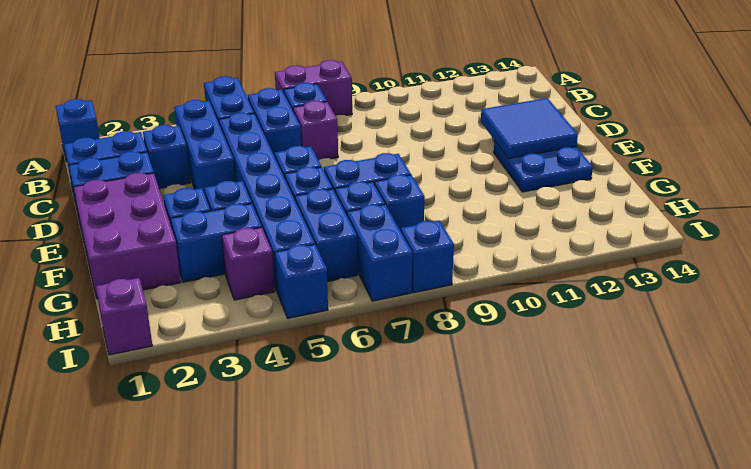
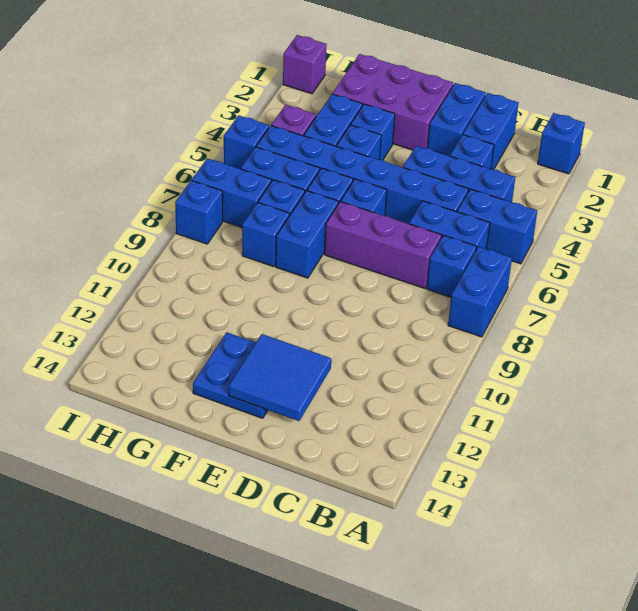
purple brick A7:A8 level 1 -> blue brick A7:A8 level 1
purple brick C7 level 1 -> purple brick C7:E7 level 1

